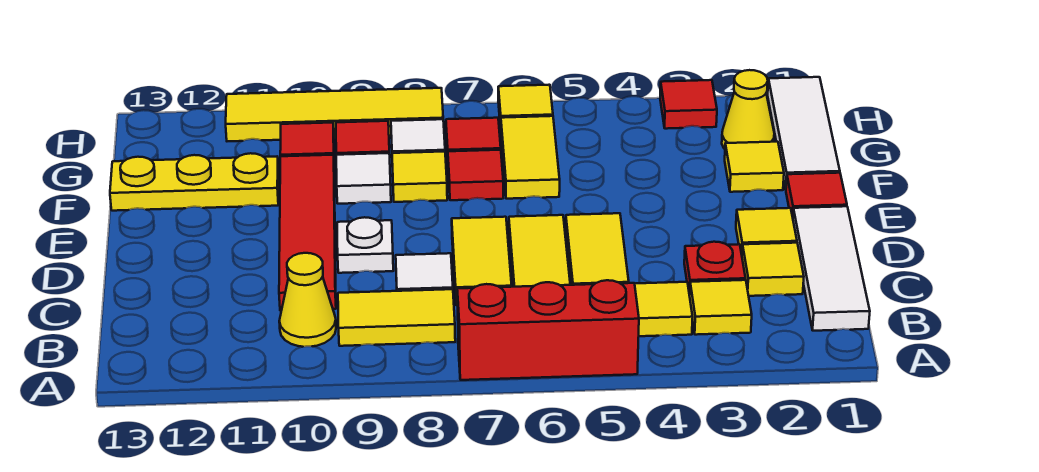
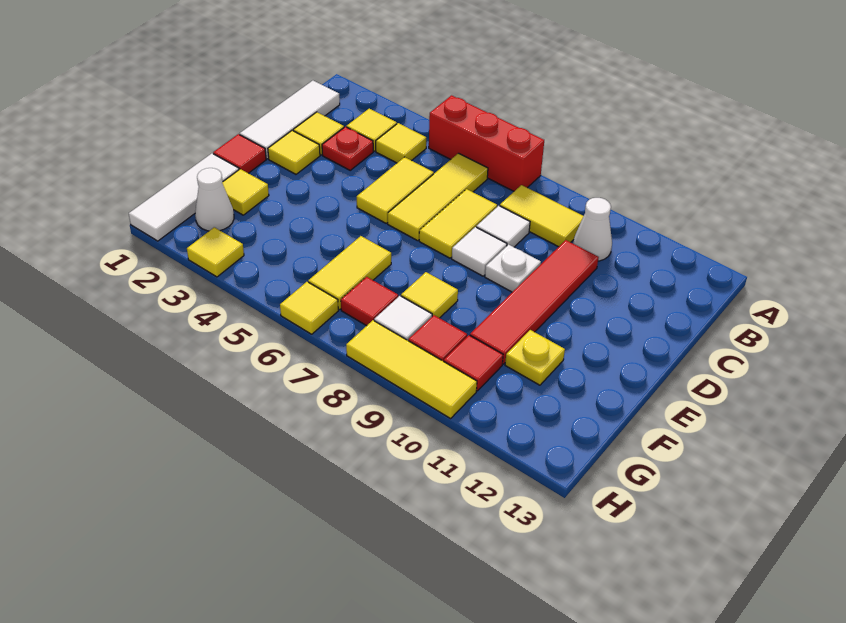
yellow cone B10 level 1 -> white cone B10 level 1
red tile F7 level 1 -> none
white tile F9 level 1 -> white tile D8 level 1
yellow plate F11:F13 level 1 -> yellow plate F11 level 1
yellow cone G2 level 1 -> white cone G2 level 1
red tile H3 level 1 -> yellow tile H3 level 1
yellow tile H8:H11 level 1 -> yellow tile H8:H10 level 1

